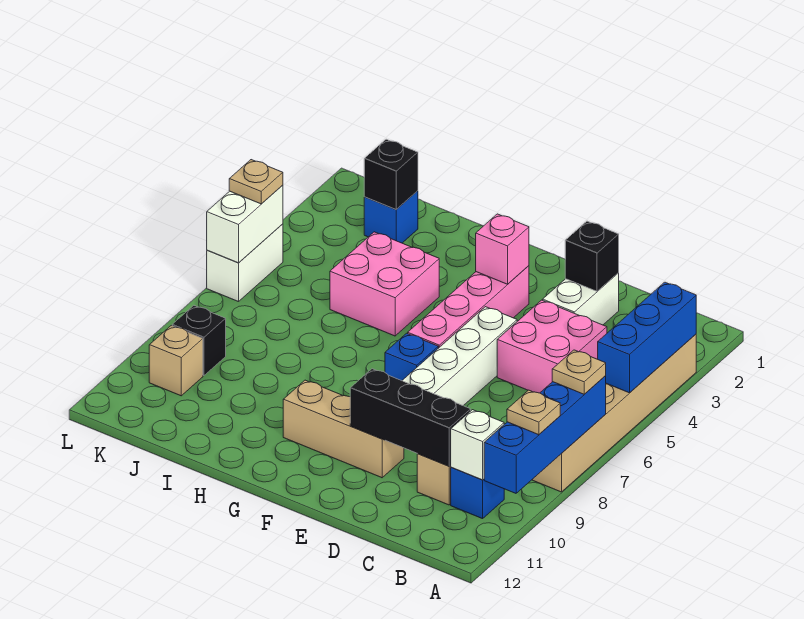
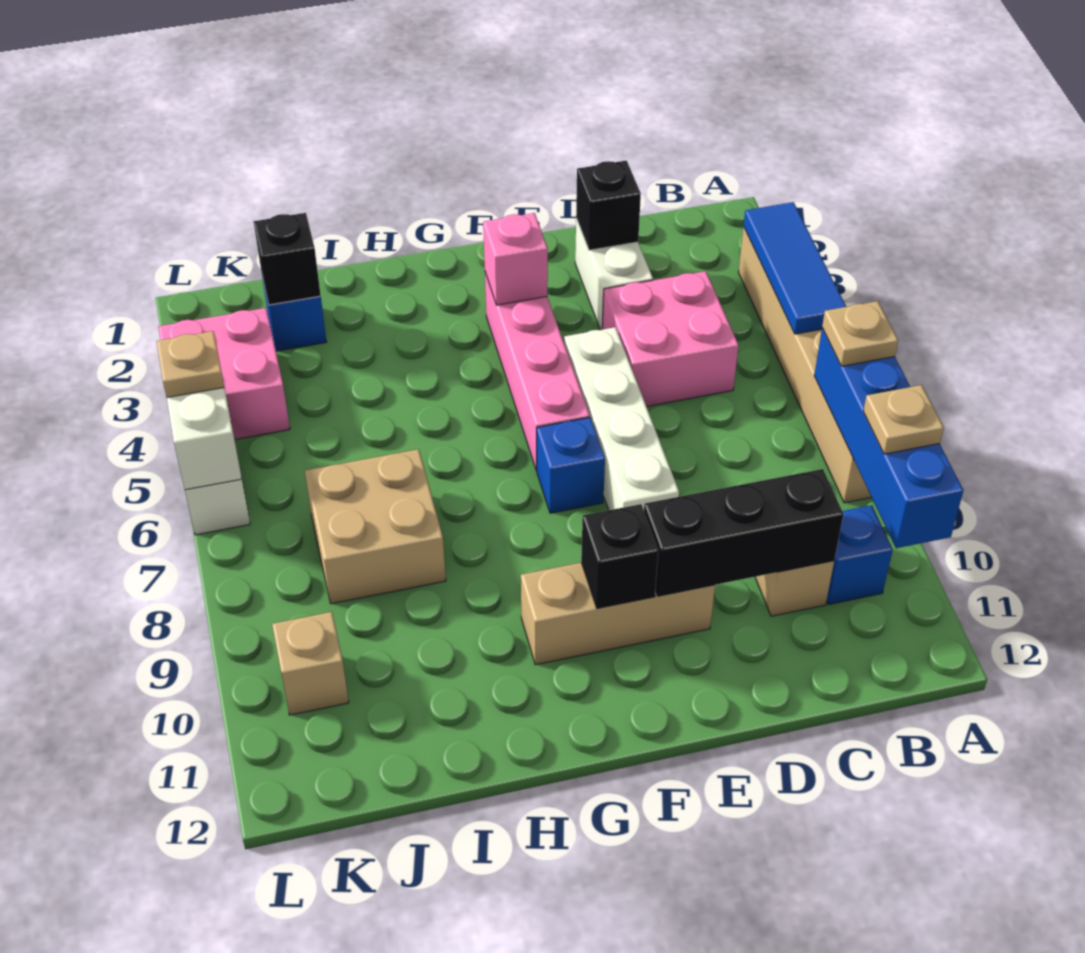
blue brick A3:A5 level 2 -> blue tile A3:A5 level 2
white brick B10 level 2 -> none
pink brick H4:I5 level 1 -> pink brick K3:L4 level 1
none -> tan brick I7:J8 level 1
black brick K9 level 1 -> black brick F10 level 2

